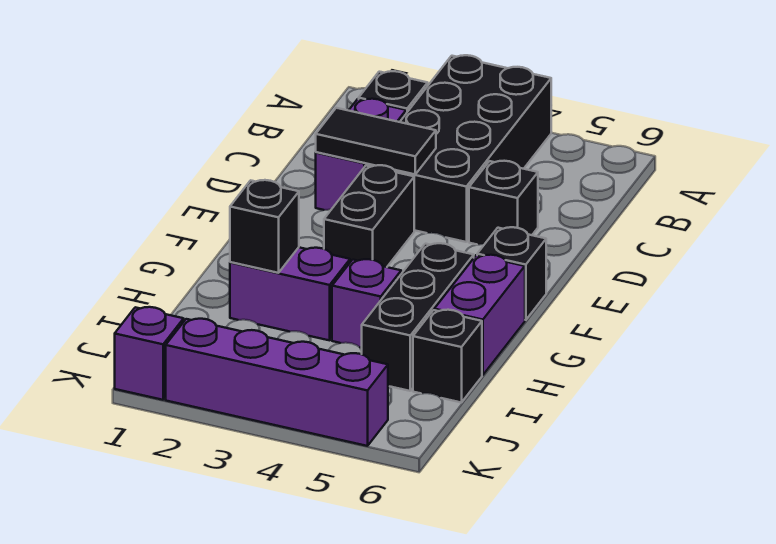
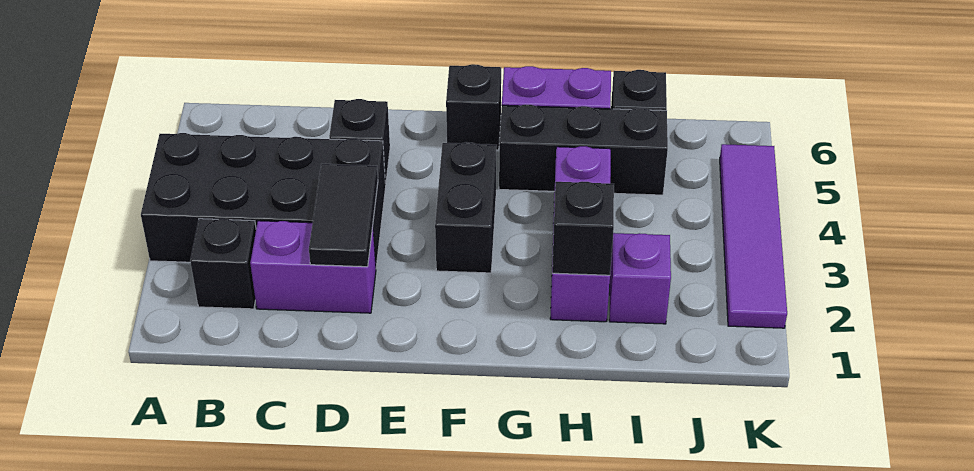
black brick E3:F3 level 1 -> black brick F3:F4 level 1
purple brick K1 level 1 -> purple brick I2 level 1
purple brick K2:K5 level 1 -> purple tile K2:K5 level 1

